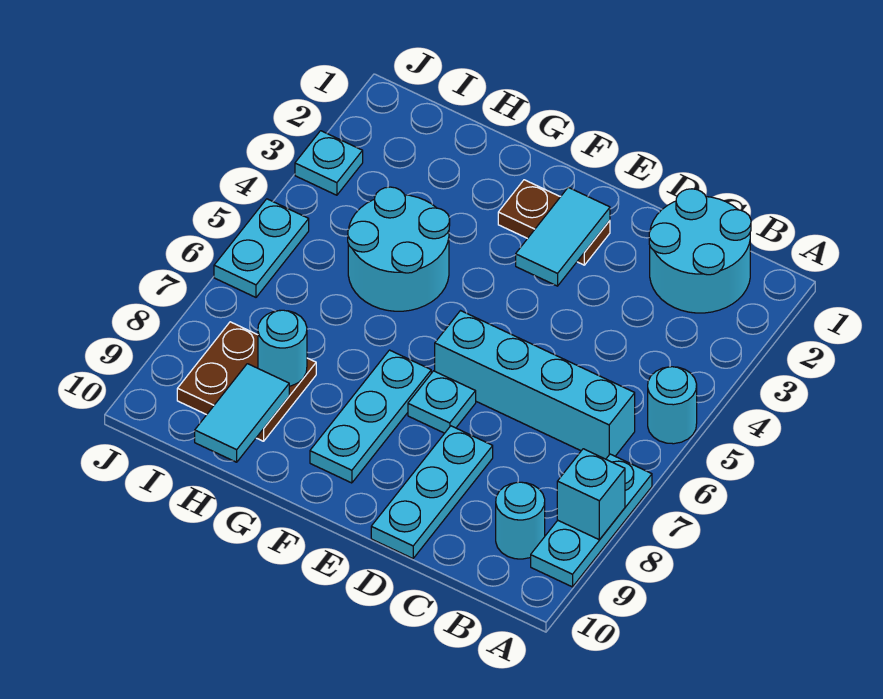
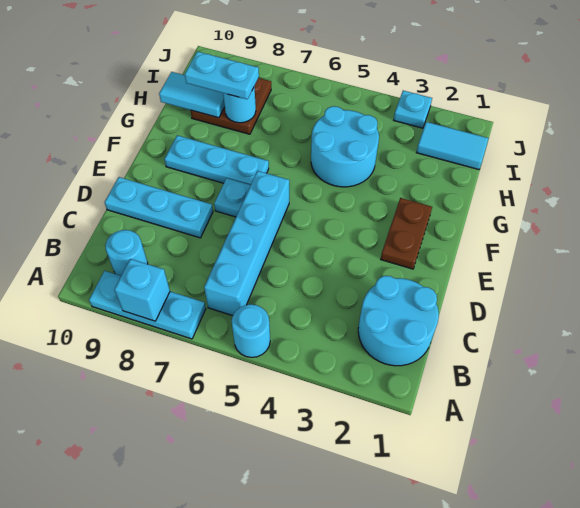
cyan tile E2:E3 level 2 -> cyan tile I1:I2 level 1
cyan plate J5:J6 level 1 -> cyan plate H8:H9 level 3

